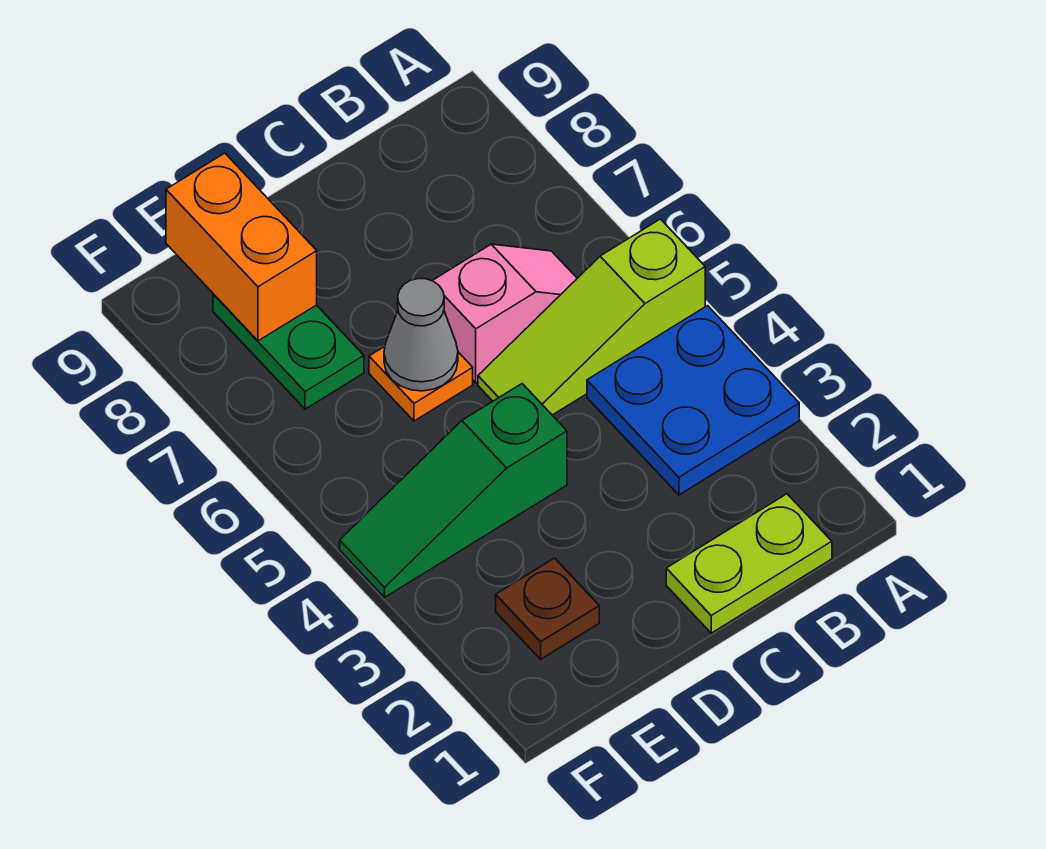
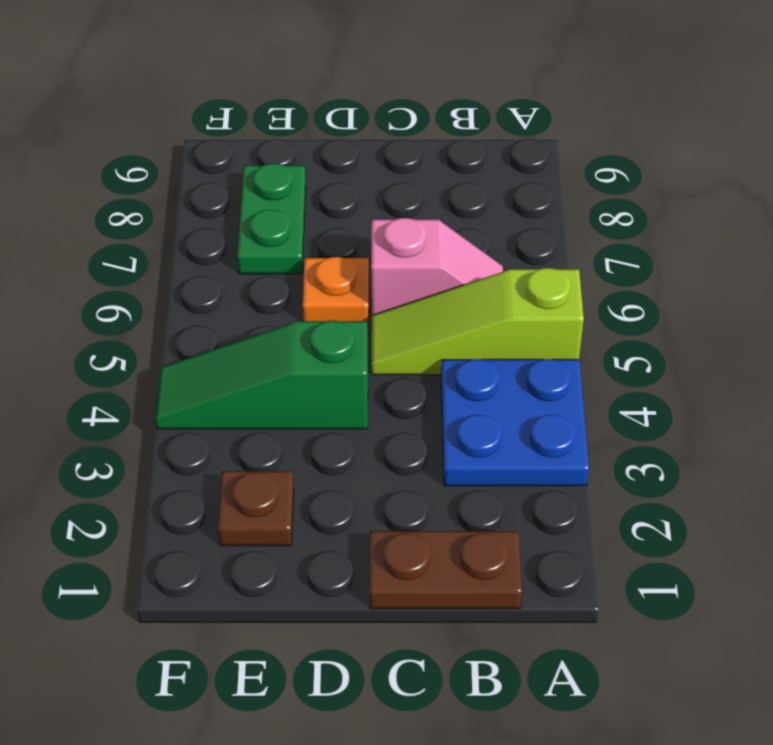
lime plate B1:C1 level 1 -> brown plate B1:C1 level 1
grey cone D6 level 2 -> none
orange brick E8:E9 level 2 -> none

